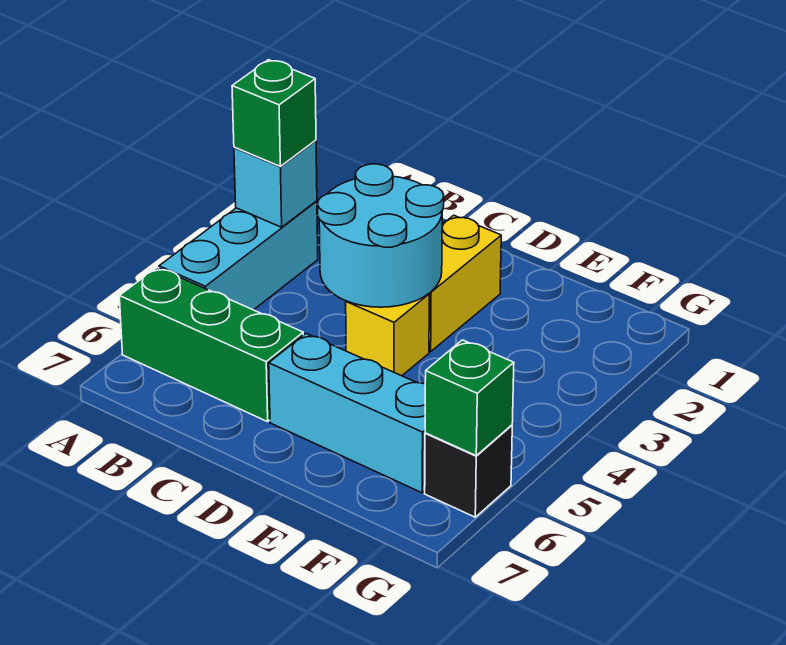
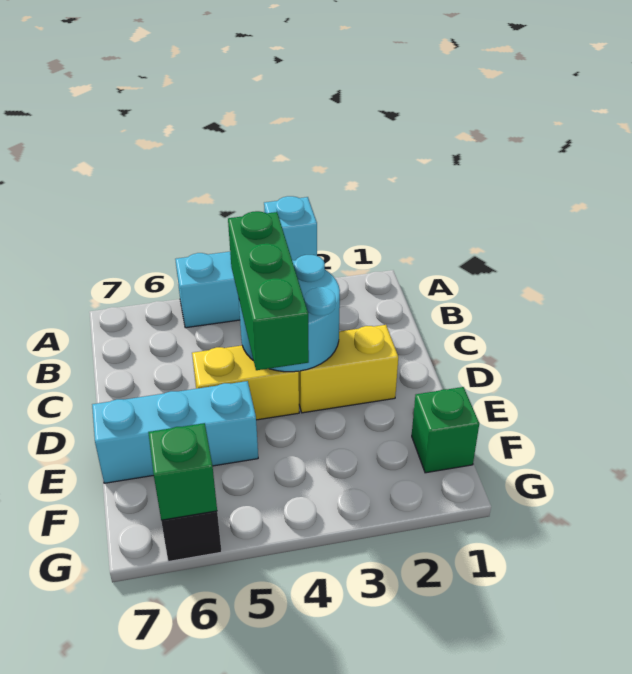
green brick A3 level 3 -> green brick F1 level 1
green brick A6:C6 level 1 -> green brick C4:E4 level 3
yellow brick D4 level 1 -> yellow brick D4:D5 level 1
cyan brick D6:F6 level 1 -> cyan brick E5:E7 level 1

